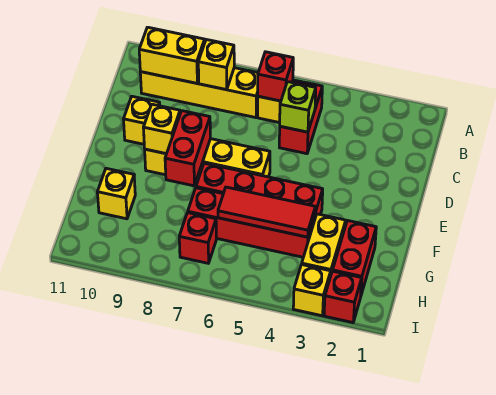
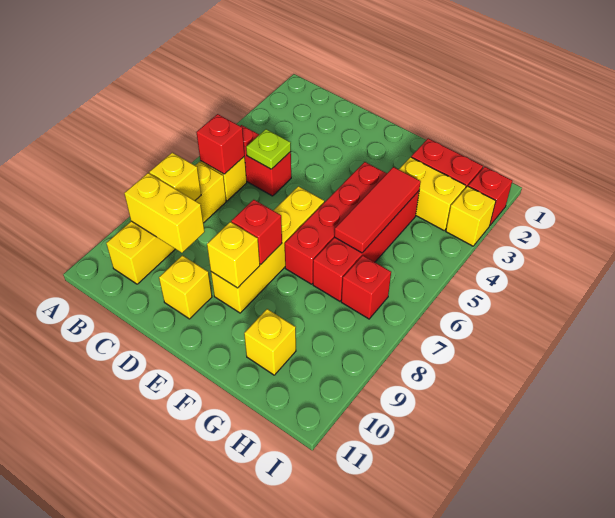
yellow brick B9:B10 level 2 -> yellow brick B9:C9 level 2
lime brick C5 level 2 -> lime plate C5 level 2
red brick E8:F8 level 2 -> red brick E8 level 2

